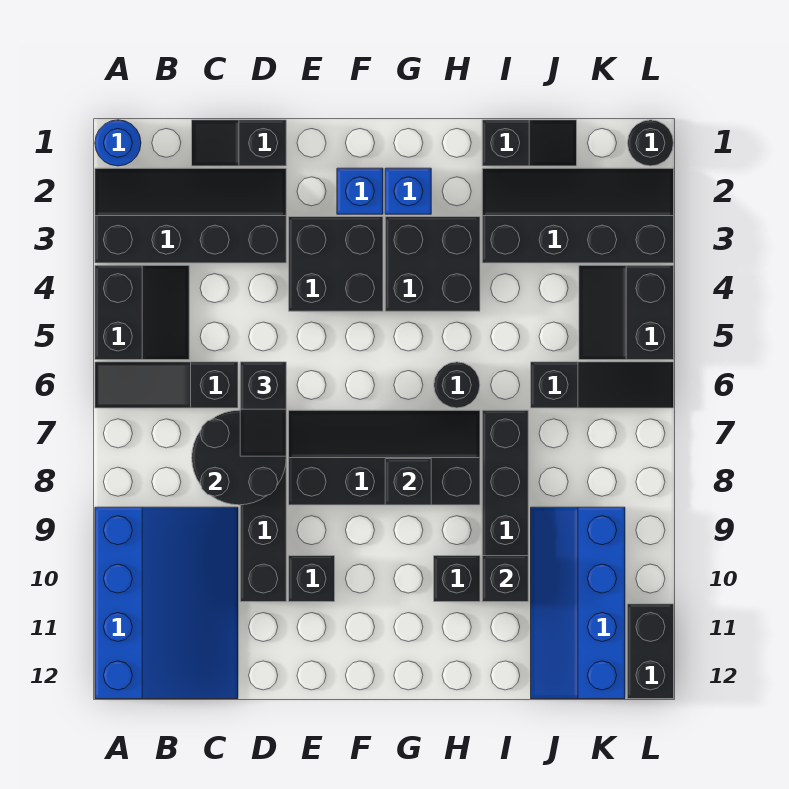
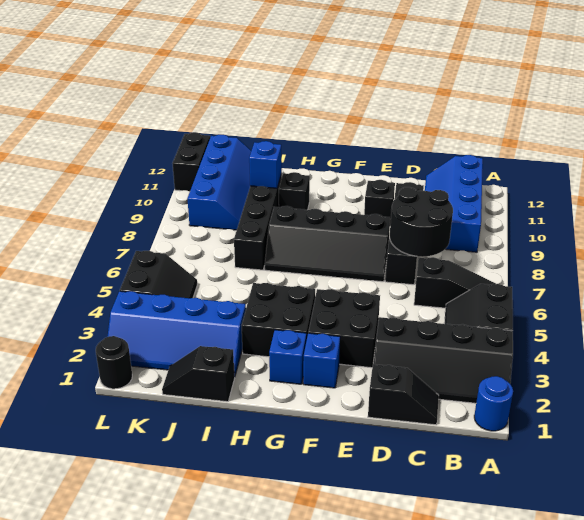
blue slope A9:C12 level 1 top A -> blue slope B9:C12 level 1 top B
black slope D6:D7 level 3 top 6 -> none
black brick G8 level 2 -> none
black round brick H6 level 1 -> none
black slope I2:L3 level 1 top 3 -> blue slope I2:L3 level 1 top 3
black brick I10 level 2 -> blue brick I10 level 2
black slope J6:L6 level 1 top J -> none

